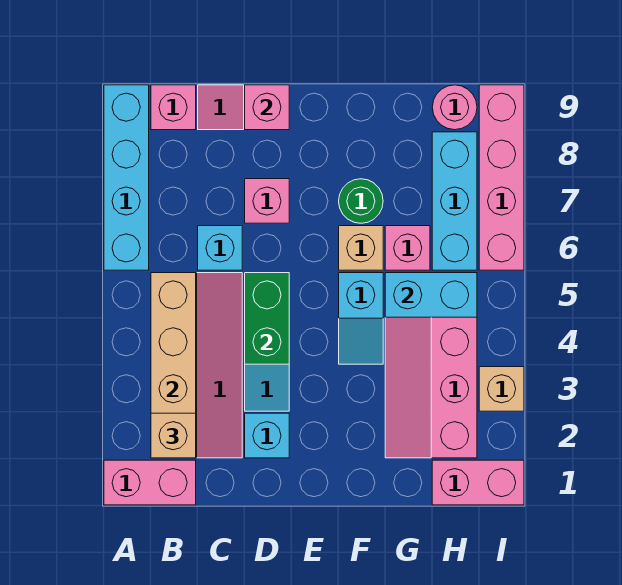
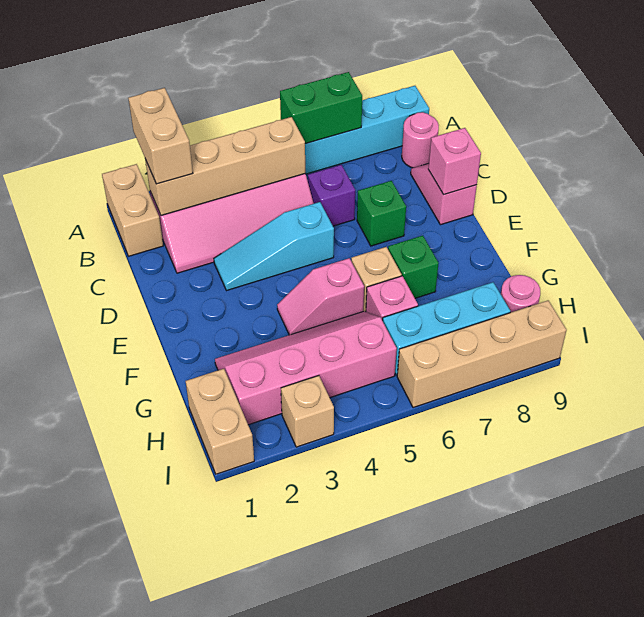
pink brick A1:B1 level 1 -> tan brick A1:B1 level 1
tan brick B2 level 3 -> tan brick A2:B2 level 3
pink brick B9 level 1 -> pink round brick B9 level 1
cyan brick C6 level 1 -> purple brick C6 level 1
cyan brick D2 level 1 -> none
green brick D4:D5 level 2 -> green brick A6:A7 level 2
pink brick D7 level 1 -> green brick D7 level 1
cyan slope F4:F5 level 1 top 5 -> pink slope F4:F5 level 1 top 5
green round brick F7 level 1 -> green brick F7 level 1
cyan brick G5:H5 level 2 -> none
pink brick H1:I1 level 1 -> tan brick H1:I1 level 1
pink brick I6:I9 level 1 -> tan brick I6:I9 level 1

